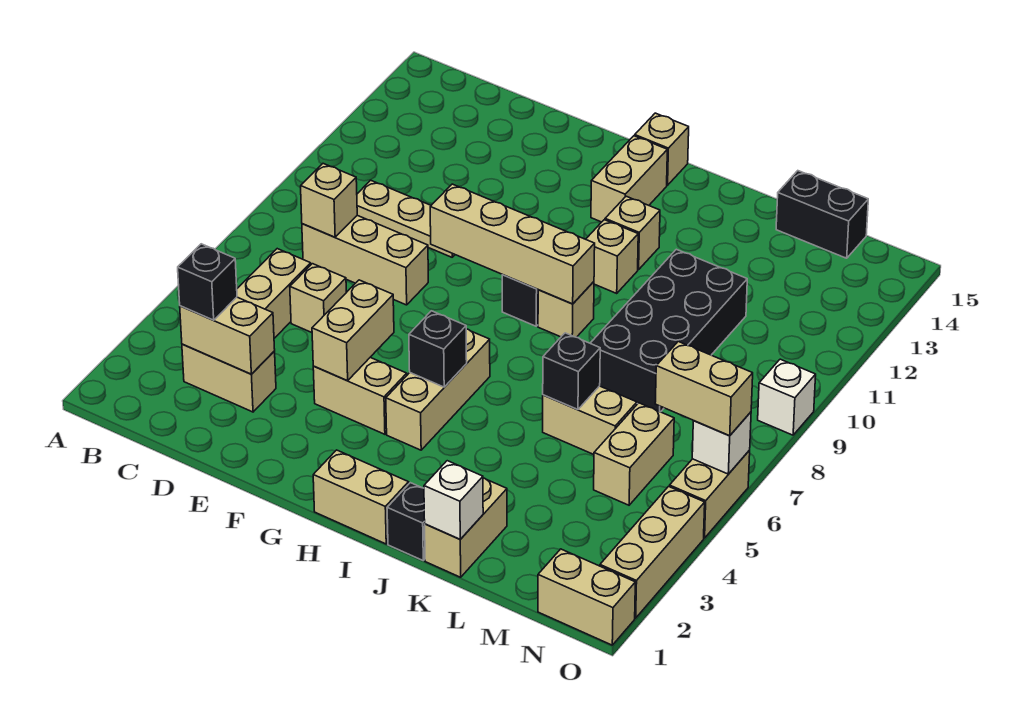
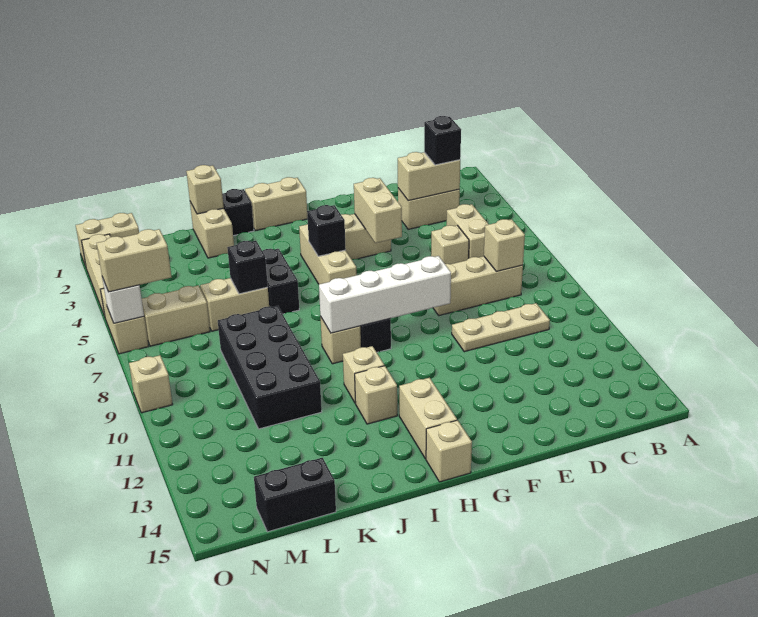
tan brick F9:I9 level 2 -> white brick F9:I9 level 2
none -> black brick J5:J6 level 1
white brick K1 level 2 -> tan brick K1 level 2
tan brick M5:M6 level 1 -> tan brick M6:N6 level 1
white brick O9 level 1 -> tan brick O9 level 1

